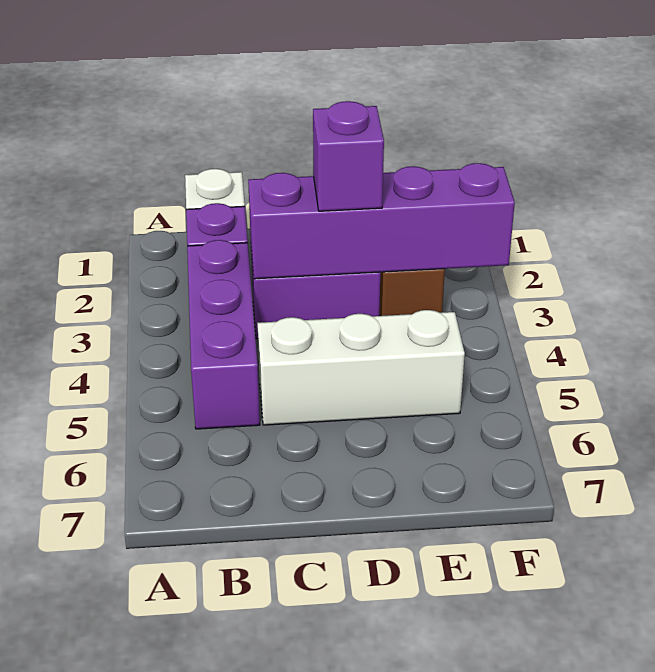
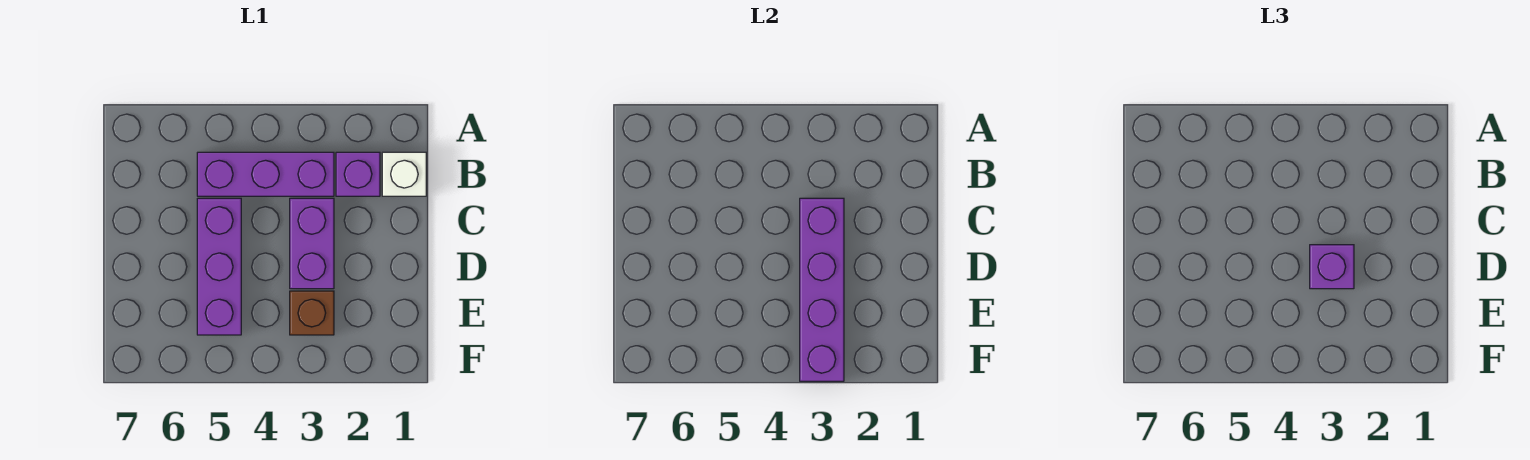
white brick C5:E5 level 1 -> purple brick C5:E5 level 1

